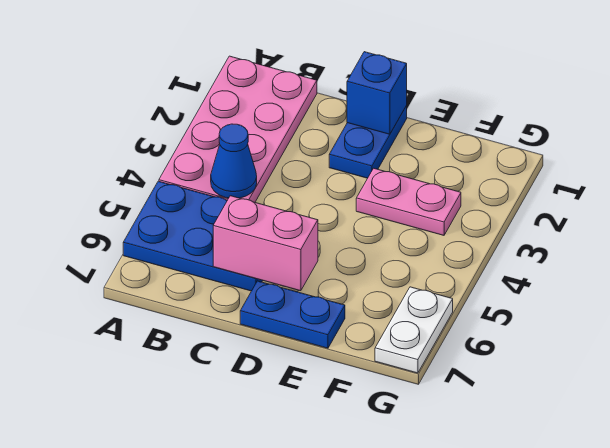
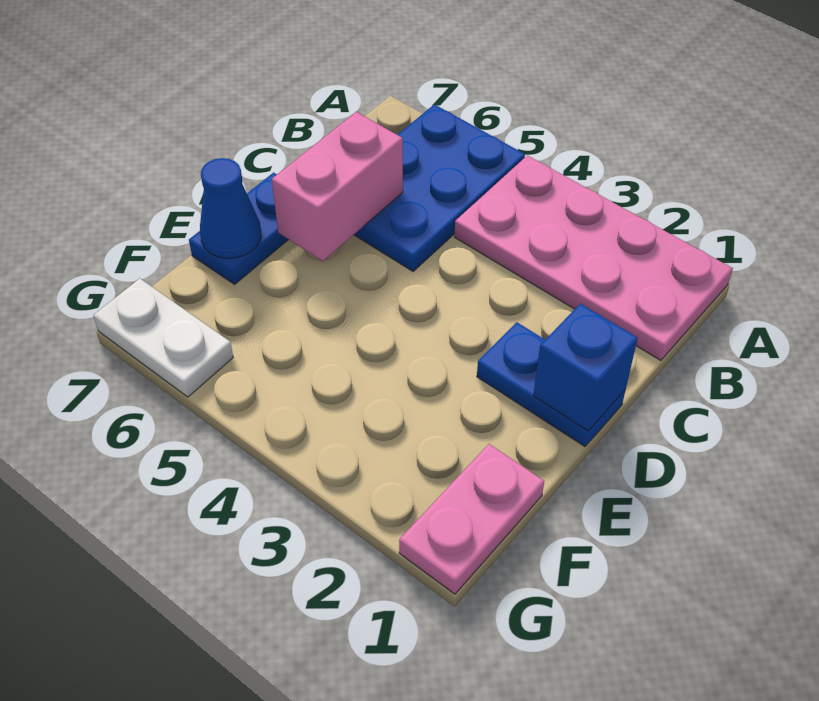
blue cone B4 level 2 -> blue cone E7 level 2
pink plate E3:F3 level 1 -> pink plate F1:G1 level 1

